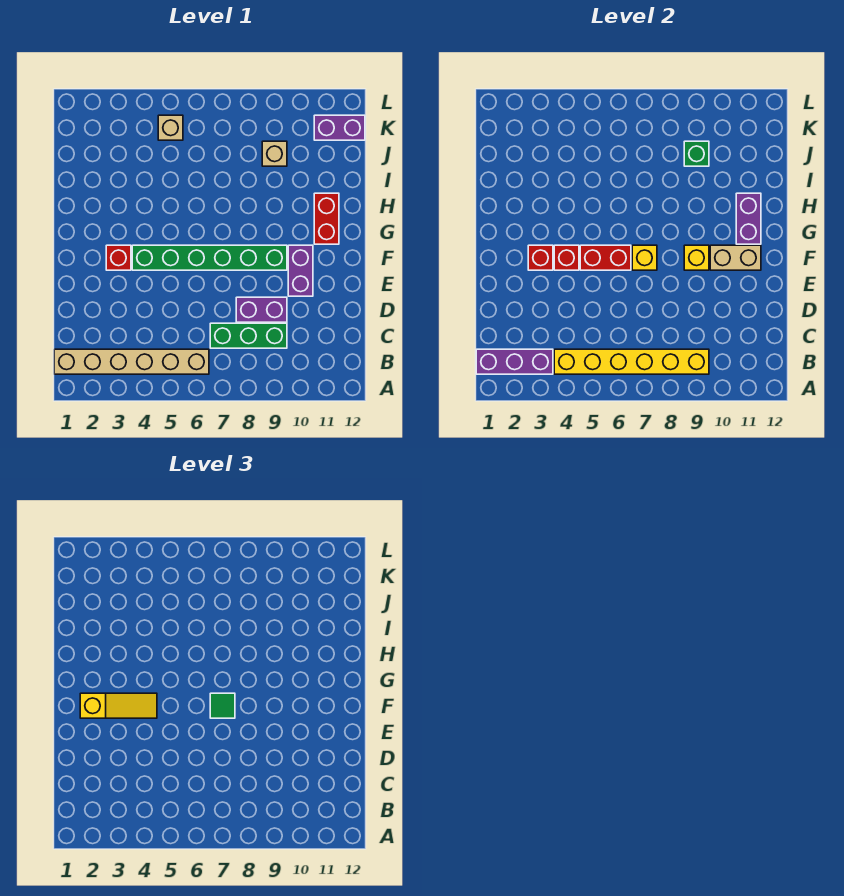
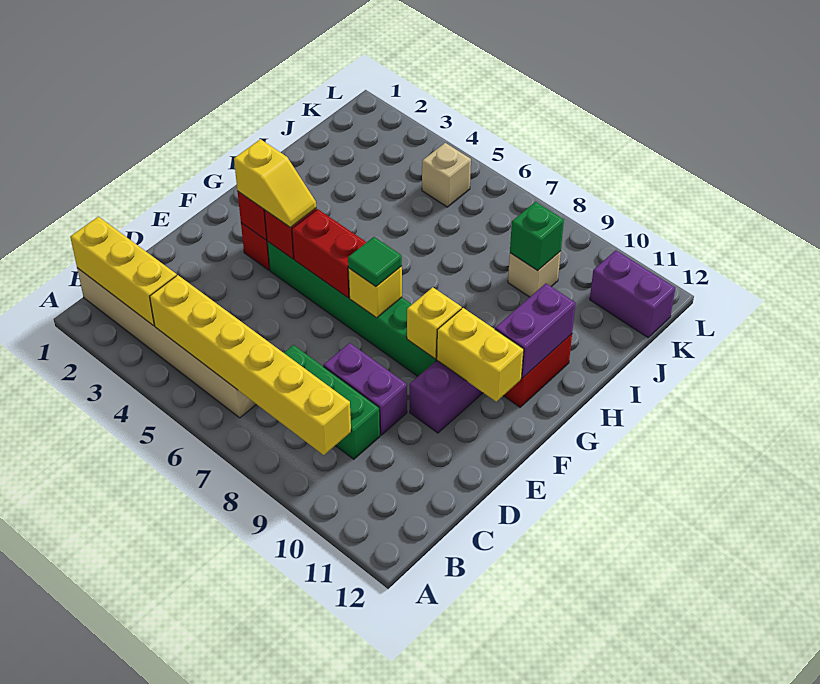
purple brick B1:B3 level 2 -> yellow brick B1:B3 level 2
yellow slope F2:F4 level 3 top 2 -> yellow slope F3:F4 level 3 top 3
tan brick F10:F11 level 2 -> yellow brick F10:F11 level 2

